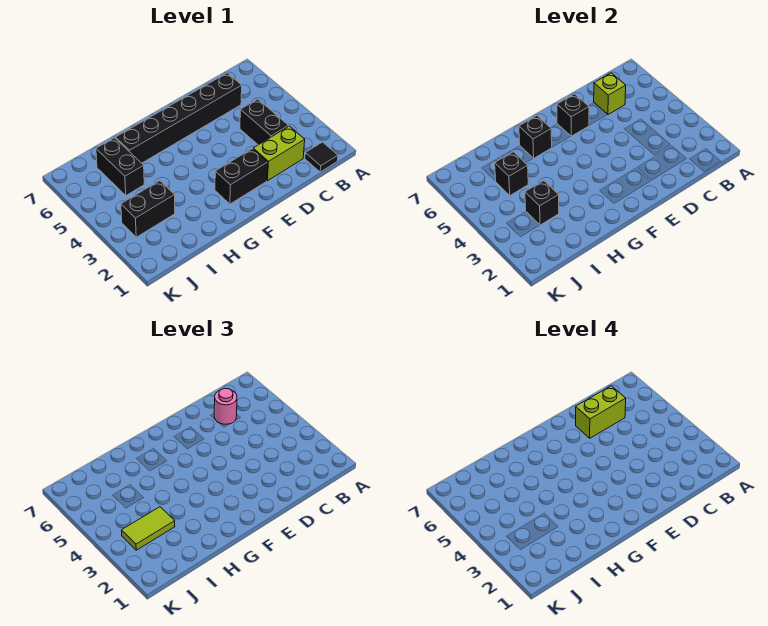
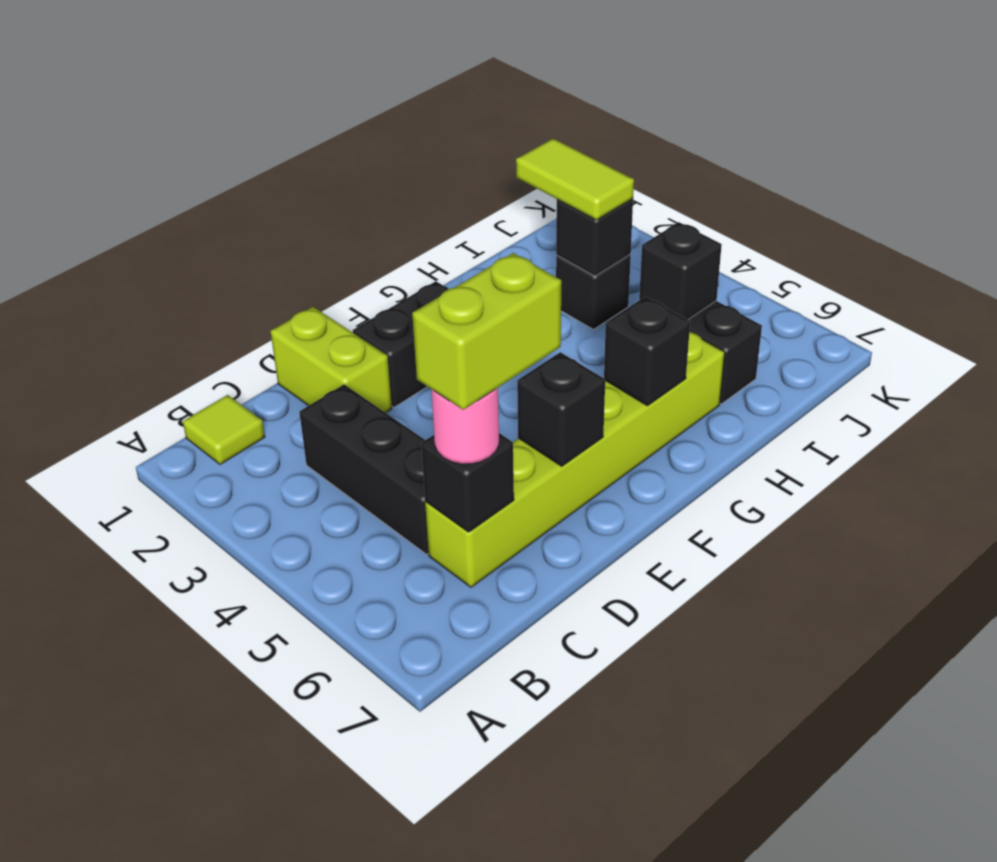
black tile B1 level 1 -> lime tile B1 level 1
lime brick C2:D2 level 1 -> lime brick D1:D2 level 1
black brick C3:C4 level 1 -> black brick C3:C5 level 1
black brick C6:H6 level 1 -> lime brick C6:H6 level 1
lime brick C6 level 2 -> black brick C6 level 2
black brick I3:J3 level 1 -> black brick I3 level 1
lime tile I3:J3 level 3 -> lime tile I2:I3 level 3

